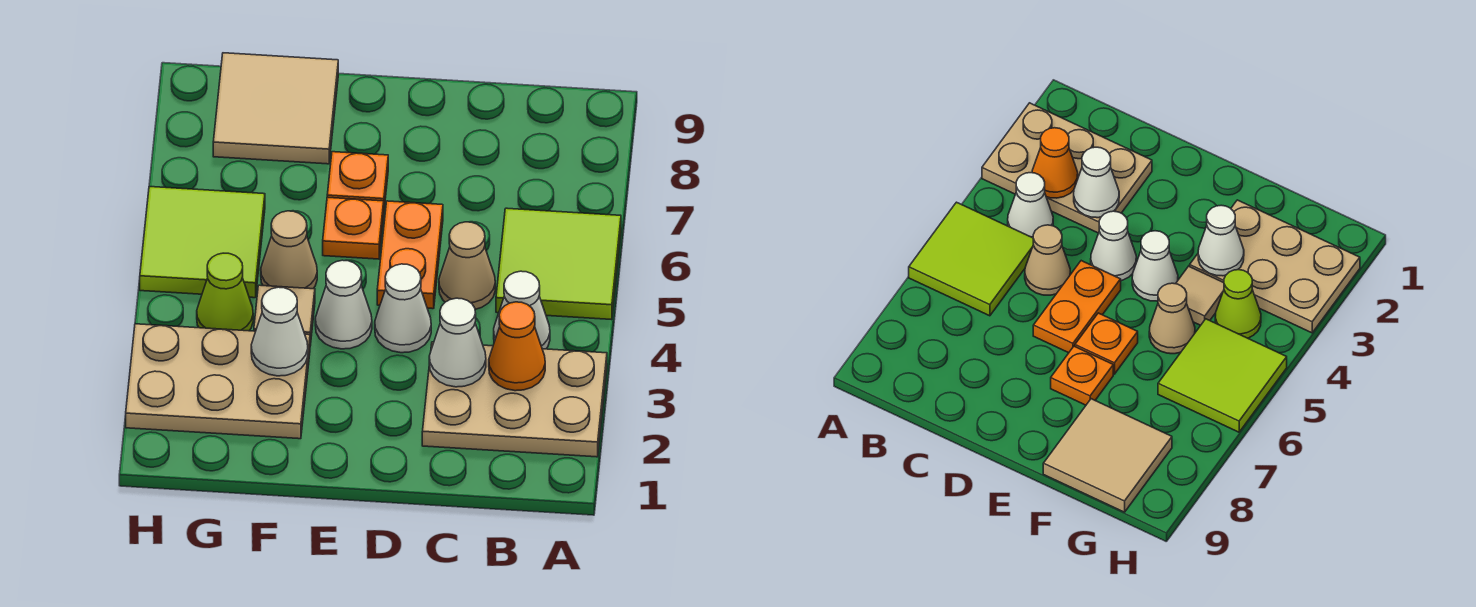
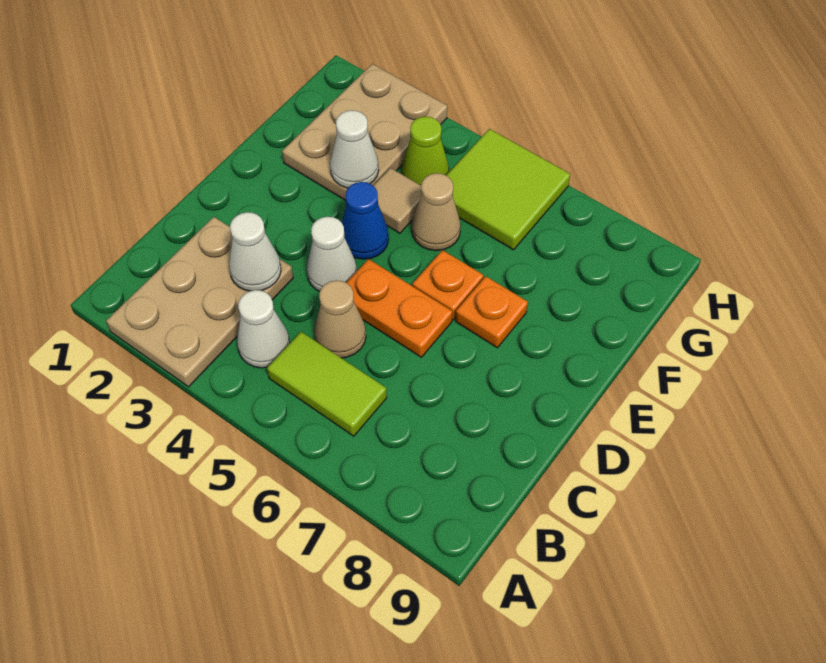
lime tile A5:B6 level 1 -> lime tile B5:B6 level 1
orange cone B3 level 2 -> none
white cone E4 level 1 -> blue cone E4 level 1
tan tile F8:G9 level 1 -> none

